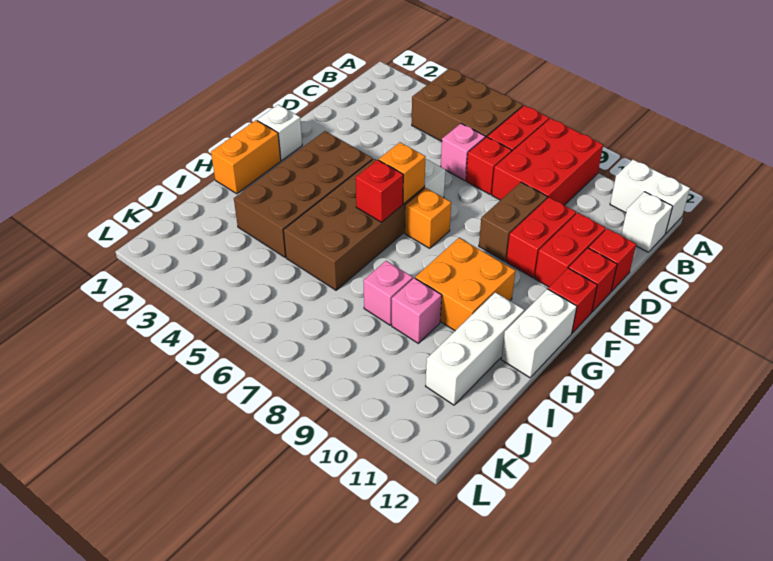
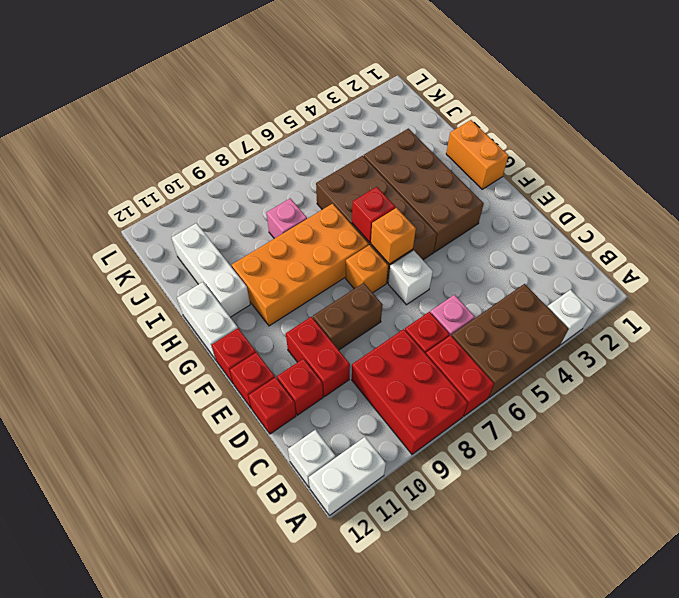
brown brick D9:E9 level 1 -> brown brick E8:E9 level 1
red brick D11:E11 level 1 -> red brick D11 level 1
white brick F1 level 1 -> white brick A3 level 1
orange brick G9:H10 level 1 -> orange brick G7:H10 level 1
pink brick I9 level 1 -> none

